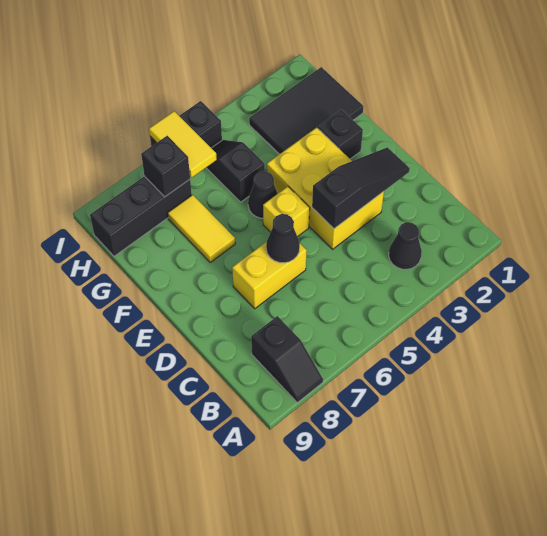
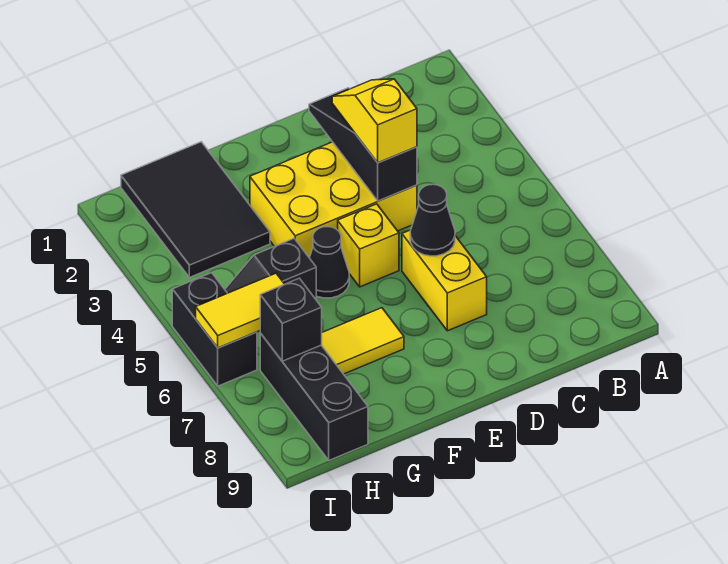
black slope A8:B8 level 1 top B -> none
black cone B3 level 1 -> none
none -> yellow slope D3:D4 level 3 top 4
black brick F2 level 1 -> none

